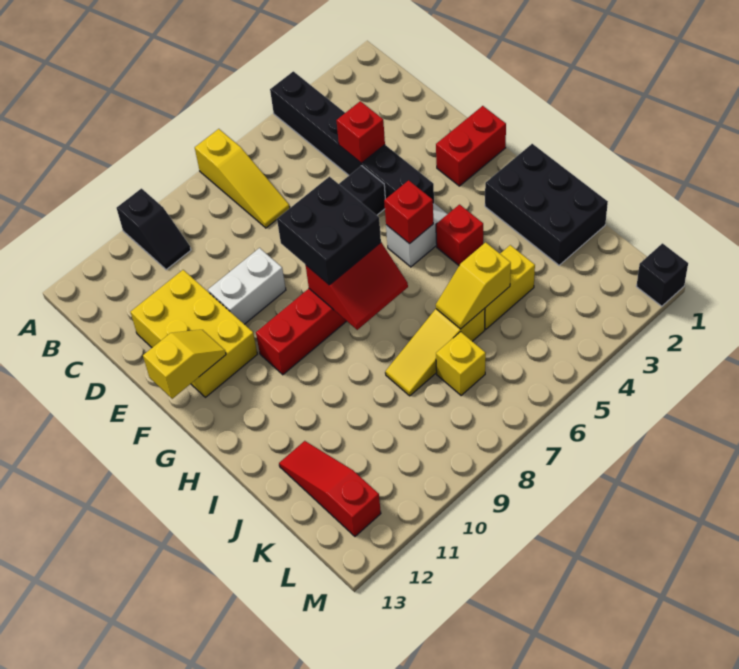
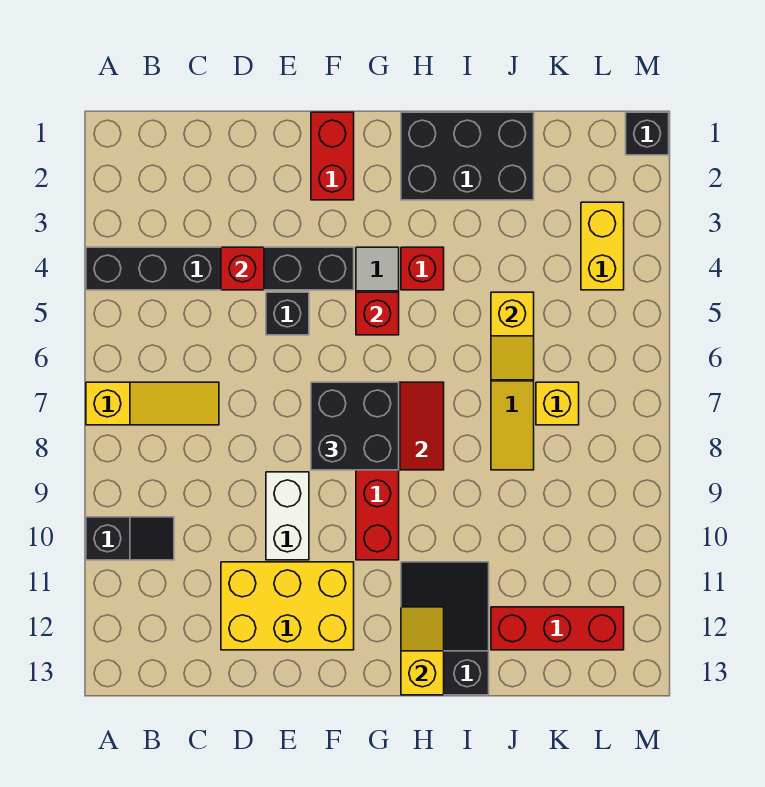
yellow slope F12:F13 level 2 top 13 -> yellow slope H12:H13 level 2 top 13
none -> black slope H11:I13 level 1 top 13
yellow brick J4:J5 level 1 -> yellow brick L3:L4 level 1
red slope J12:L12 level 1 top L -> red brick J12:L12 level 1

